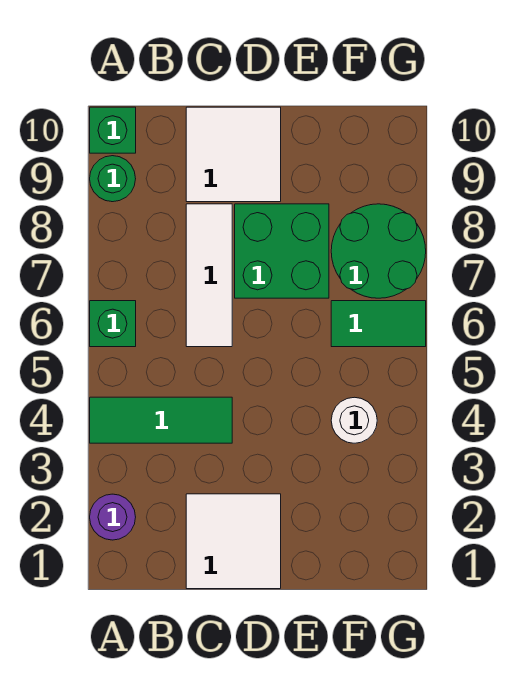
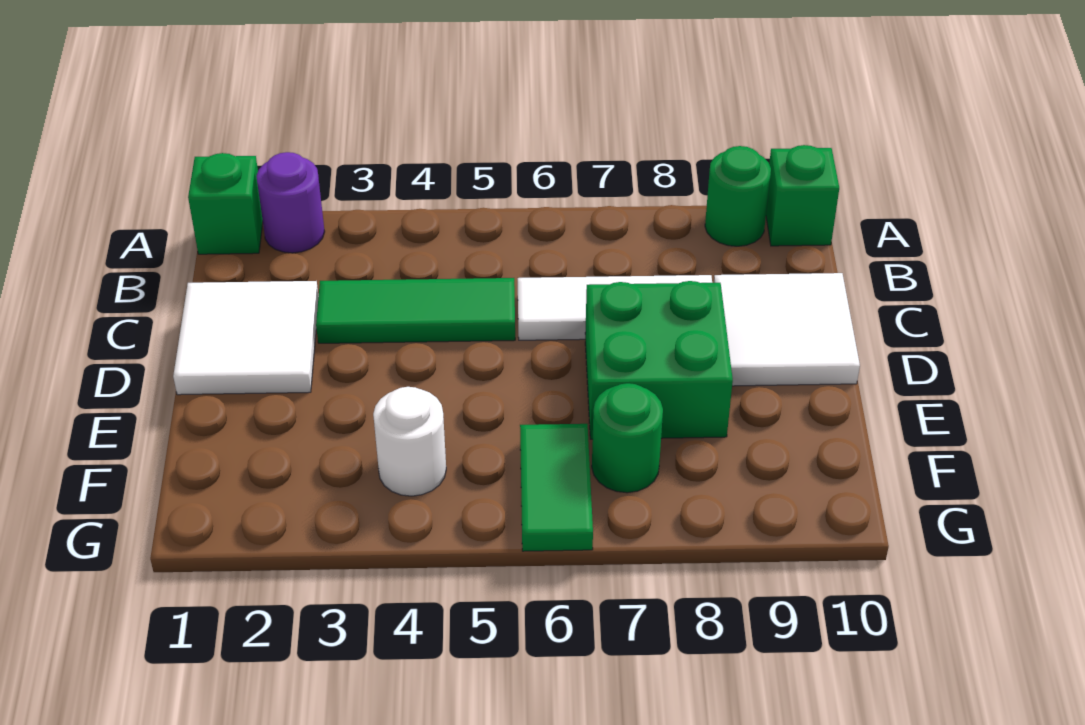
green tile A4:C4 level 1 -> green tile C3:C5 level 1
green brick A6 level 1 -> green brick A1 level 1
green round brick F7:G8 level 1 -> green round brick F7 level 1

